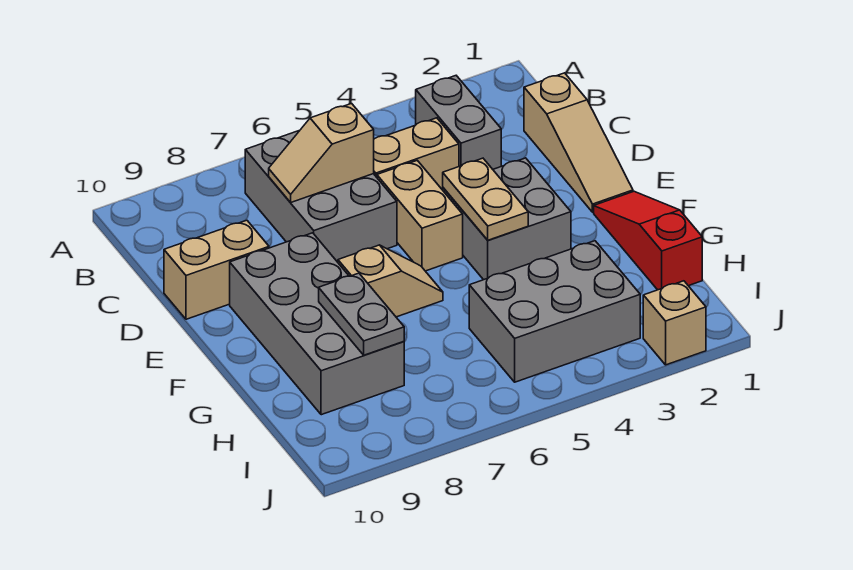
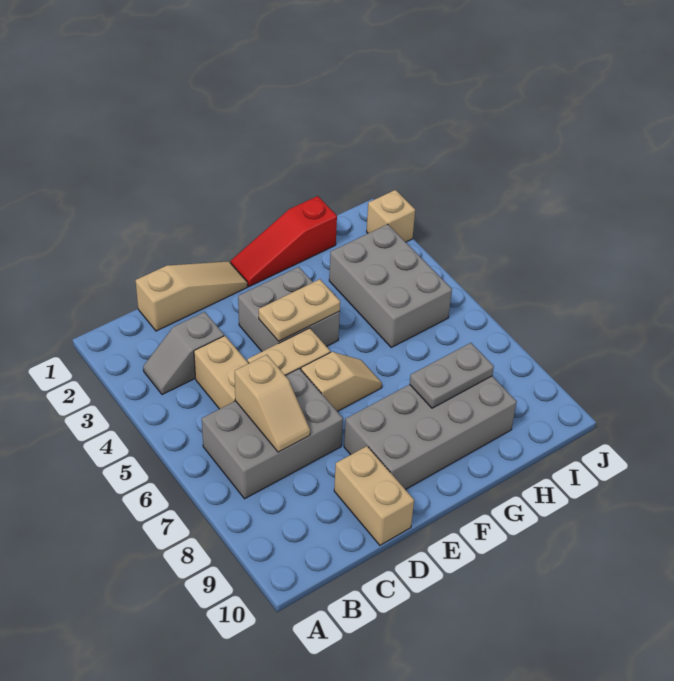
grey brick B3:C3 level 1 -> grey slope B3:C3 level 1 top C
tan slope F6:F7 level 1 top 7 -> tan slope E6:F6 level 1 top E

